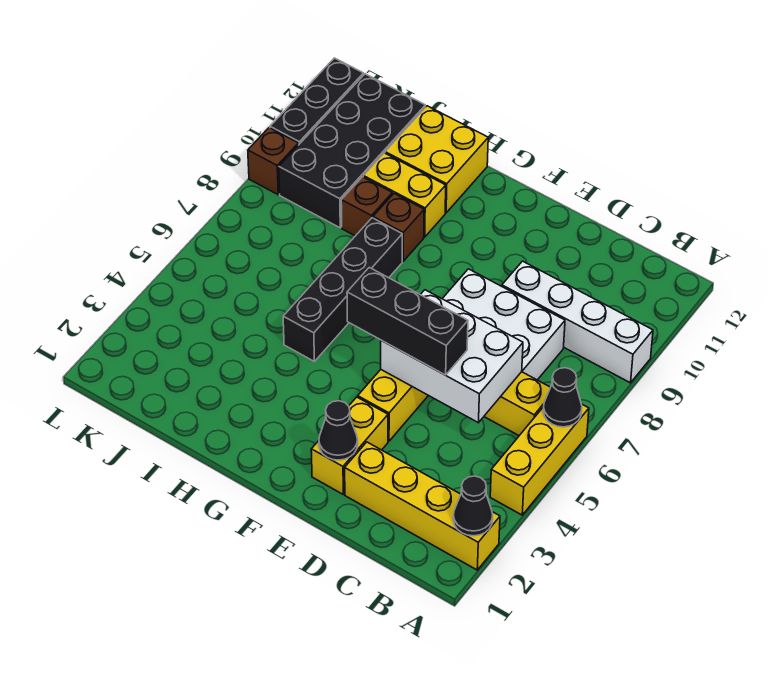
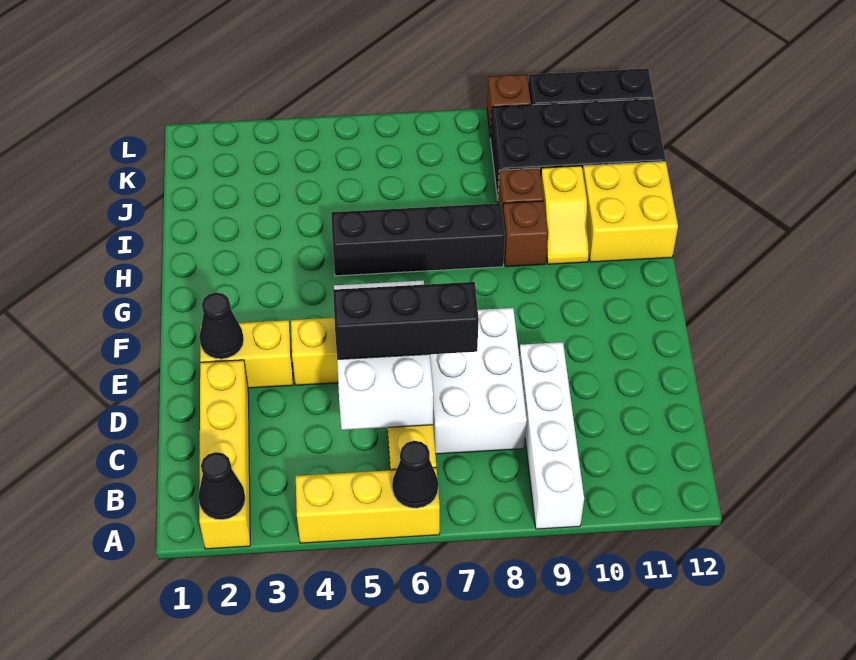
black brick D5:F5 level 3 -> black brick D5:D7 level 3
yellow brick H10:I10 level 1 -> yellow slope H10:I10 level 1 top I

